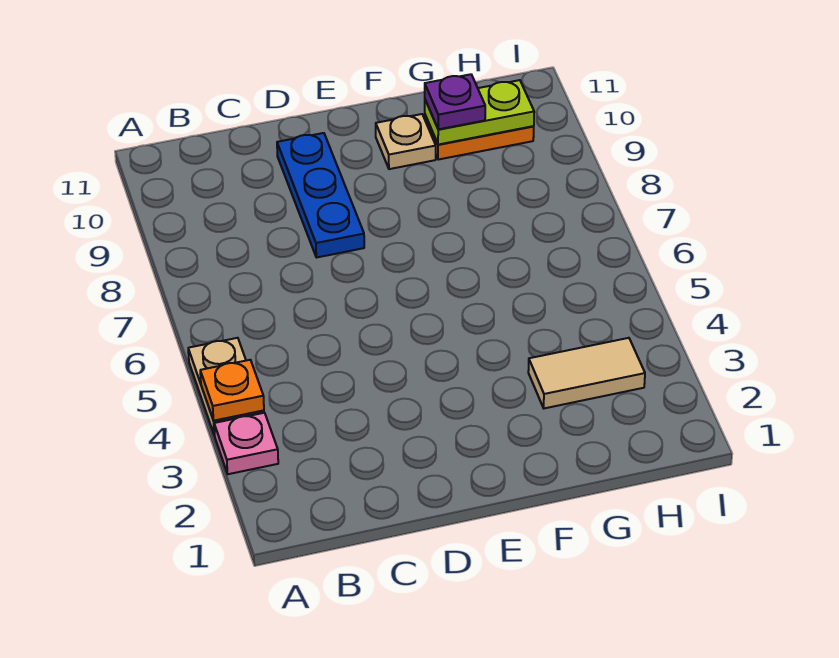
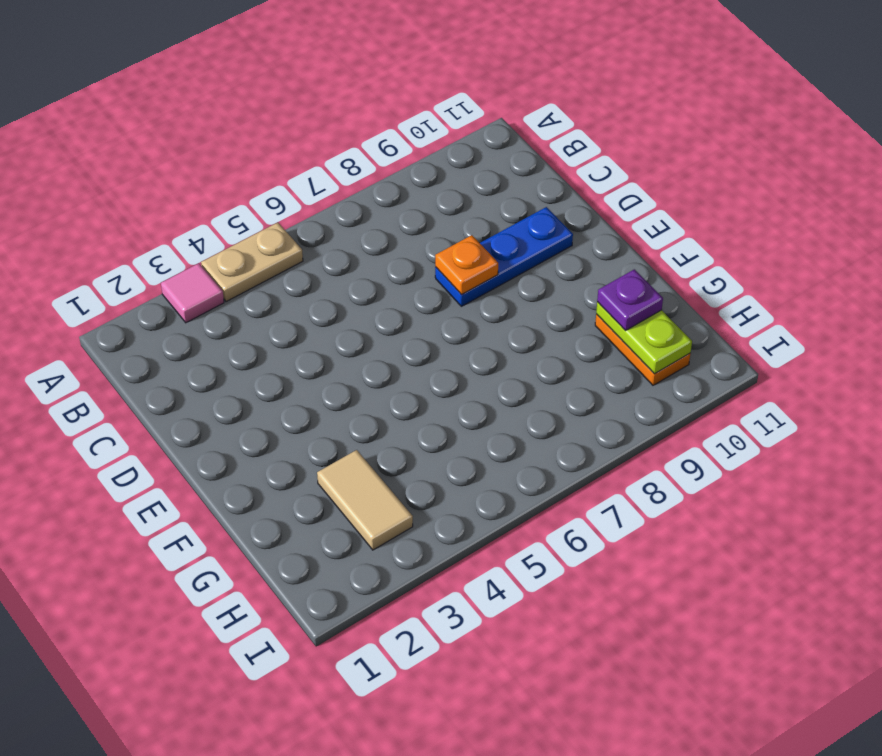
pink plate A3 level 1 -> pink tile A3 level 1
orange plate A4 level 2 -> orange plate D8 level 2
tan plate F10 level 1 -> none

